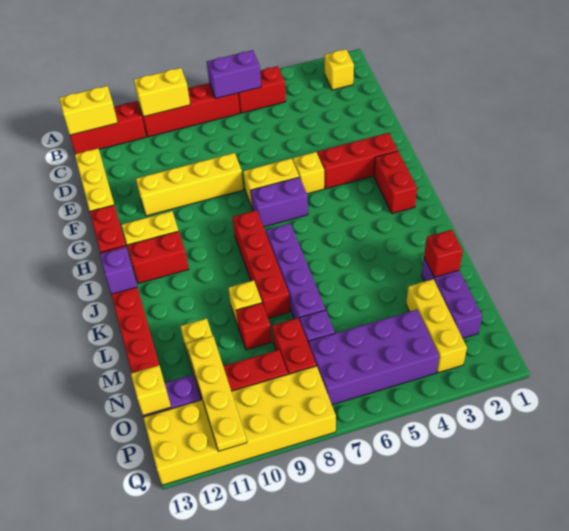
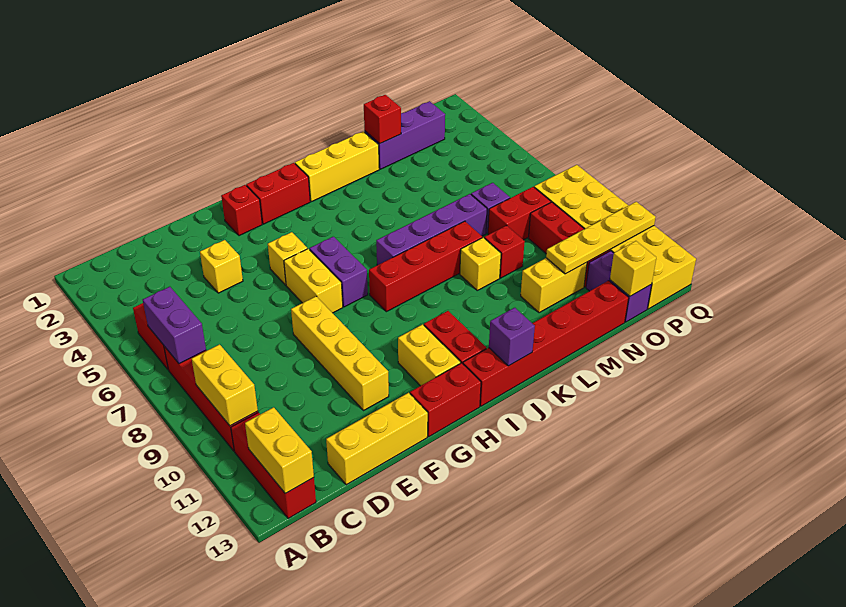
yellow brick B2 level 1 -> yellow brick E4 level 1
red brick G2:G4 level 1 -> red brick G2 level 1
yellow brick N3:P3 level 1 -> yellow brick J2:L2 level 1
purple brick O4:P7 level 1 -> none

